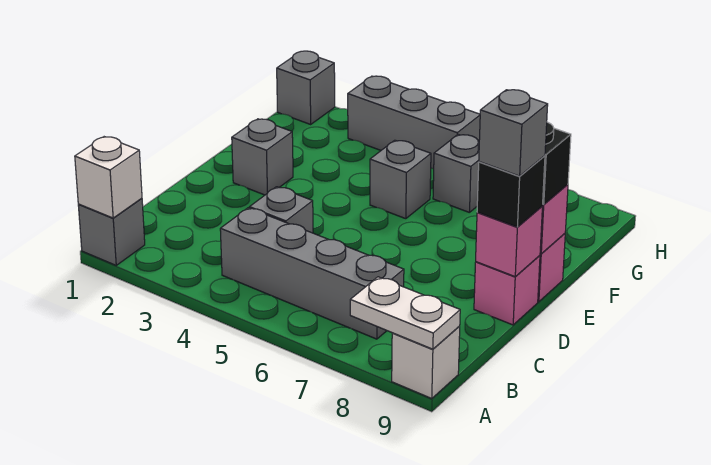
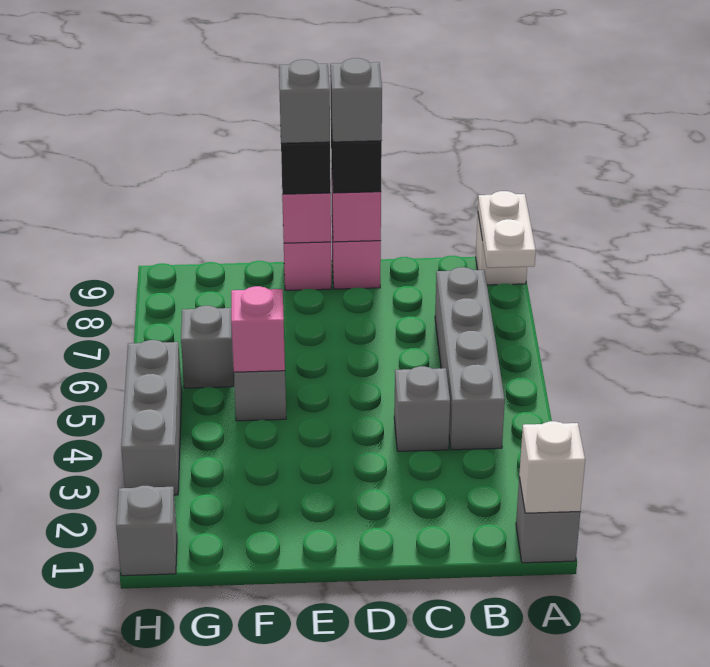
grey brick E2 level 1 -> grey brick E9 level 4
none -> pink brick F5 level 2

